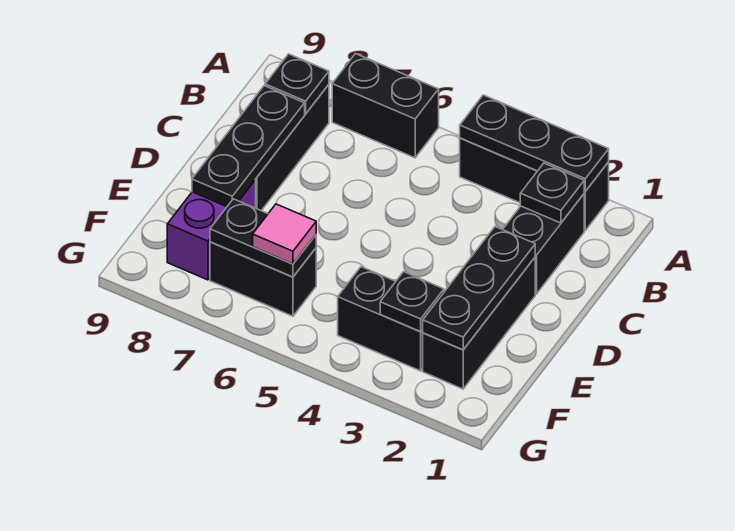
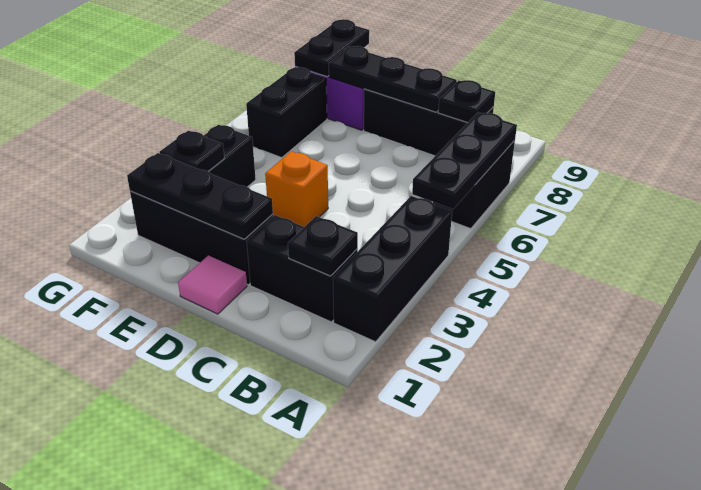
black plate A2:A4 level 2 -> black plate A5:A7 level 2
none -> orange brick D4 level 1
black plate F6:F7 level 2 -> black plate F8:F9 level 2
pink tile F6 level 3 -> pink tile D1 level 1

